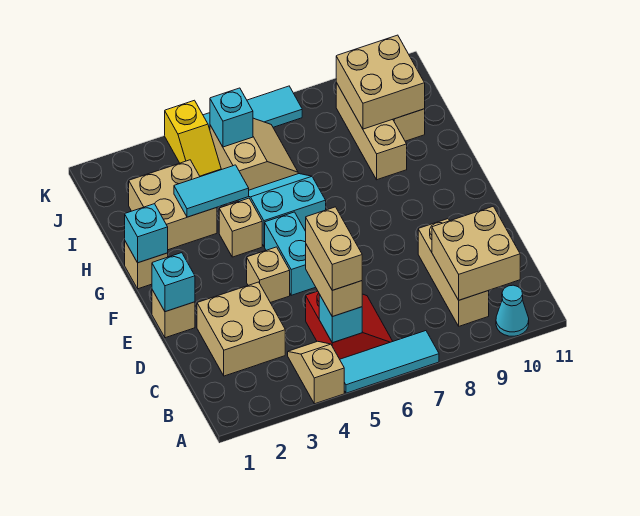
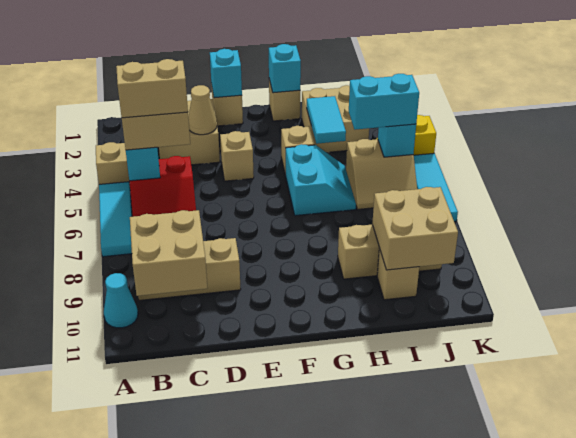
none -> tan cone D3 level 2
cyan brick E5:F5 level 1 -> cyan brick I5:J5 level 3

